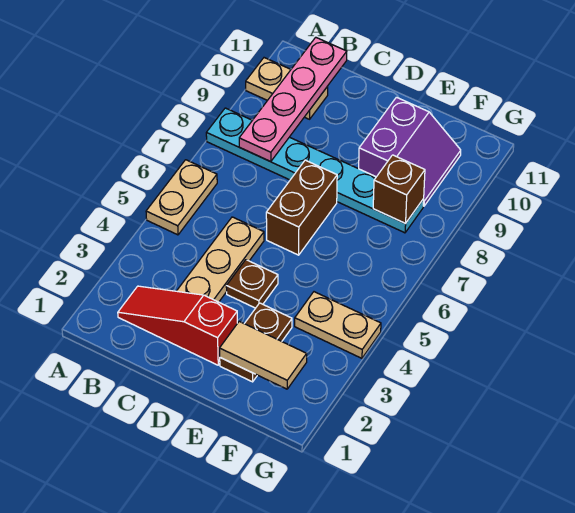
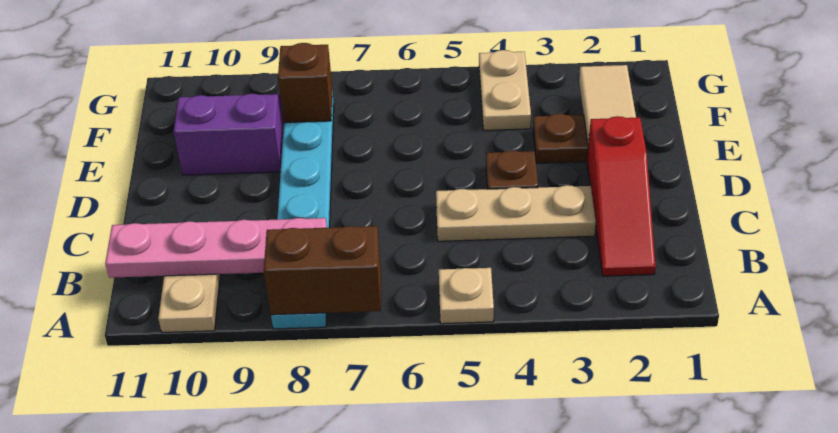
tan plate A5:A6 level 1 -> tan plate A5 level 1
brown brick D6:D7 level 1 -> brown brick A7:A8 level 2

